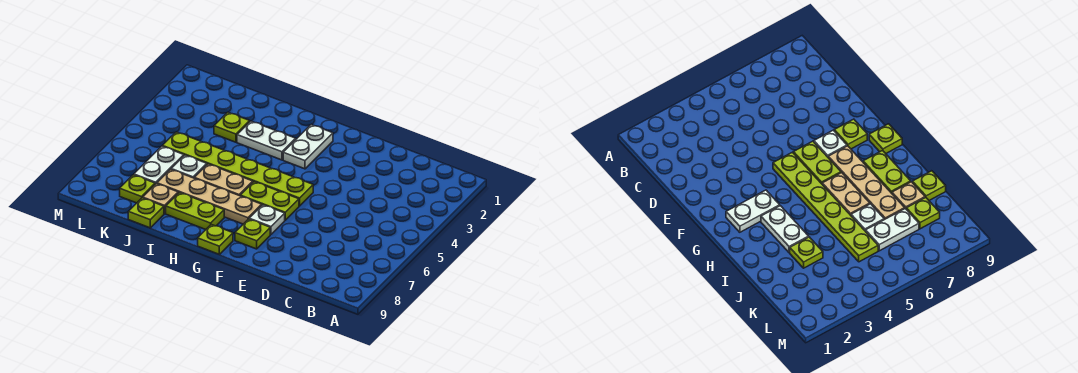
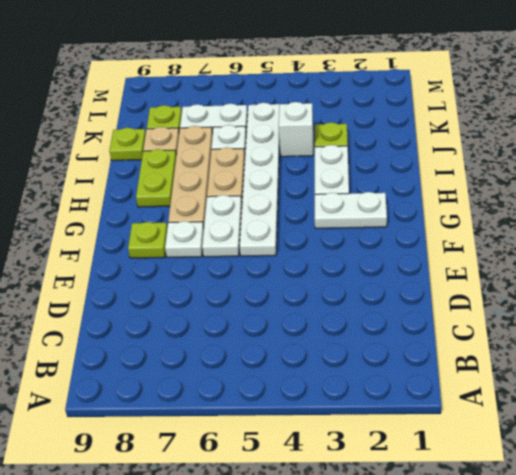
lime plate F5:K5 level 1 -> white plate F5:K5 level 1
lime plate F6:G6 level 1 -> white plate F6:G6 level 1
lime plate G9 level 1 -> none
none -> white brick J4 level 1

